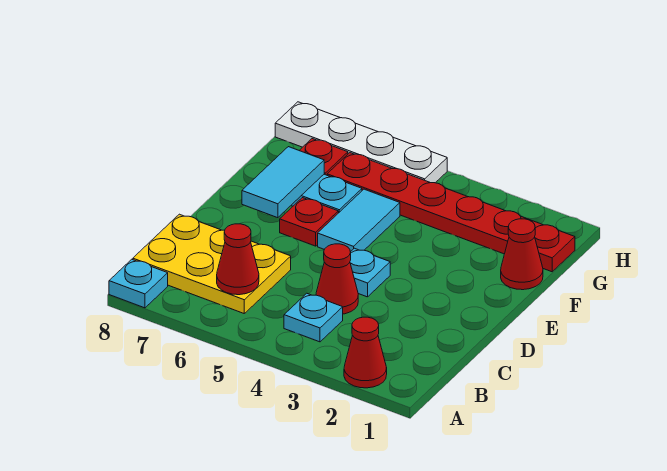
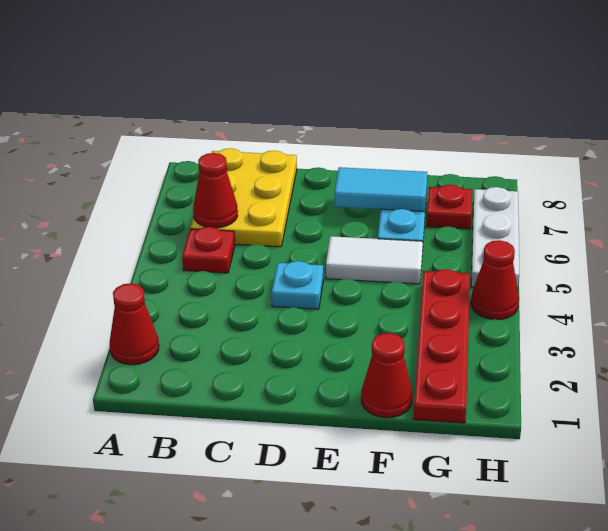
cyan plate A8 level 1 -> none
cyan plate B4 level 1 -> none
red cone C4 level 1 -> red cone H4 level 1
cyan tile E5:F5 level 1 -> white tile E5:F5 level 1
red plate E6 level 1 -> red plate B5 level 1
red plate G1:G6 level 1 -> red plate G1:G4 level 1
white plate H5:H8 level 1 -> white plate H5:H7 level 1

